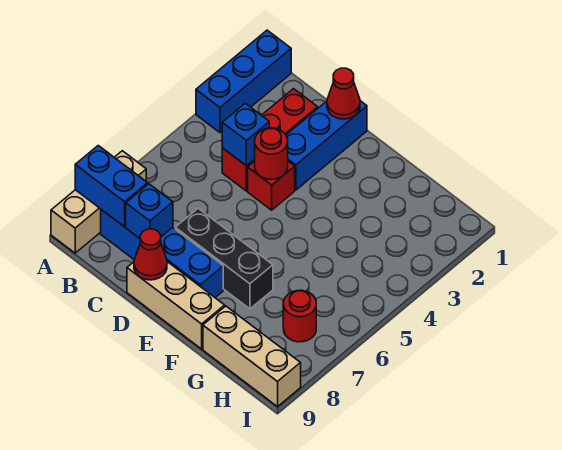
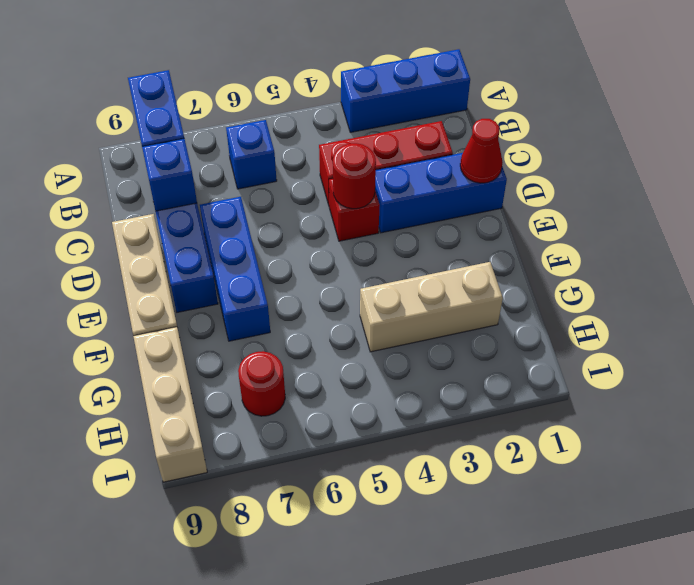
tan brick A7:A9 level 1 -> tan brick G2:G4 level 1
blue brick C4 level 2 -> blue brick B6 level 1
black brick D7:F7 level 1 -> blue brick D7:F7 level 1
red cone D9 level 2 -> none

